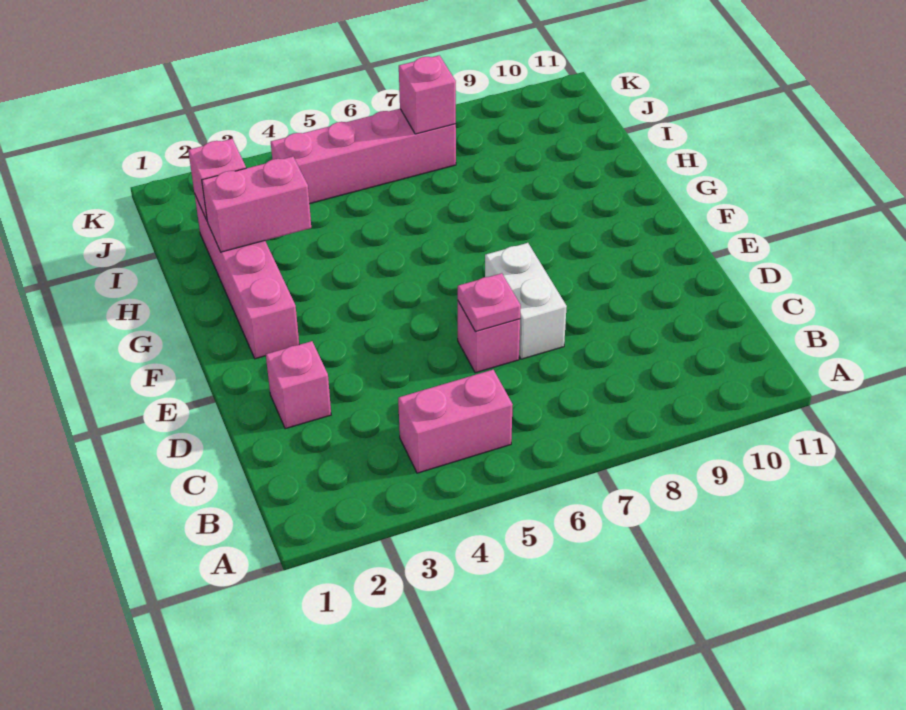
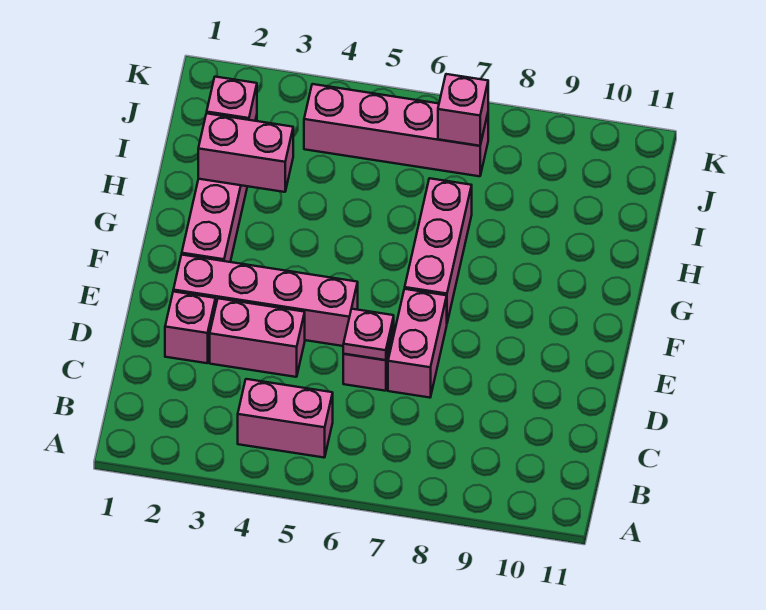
none -> pink brick D3:D4 level 1
white brick D7:E7 level 1 -> pink brick D7:E7 level 1
none -> pink brick E2:E5 level 1
none -> pink brick F7:H7 level 1

